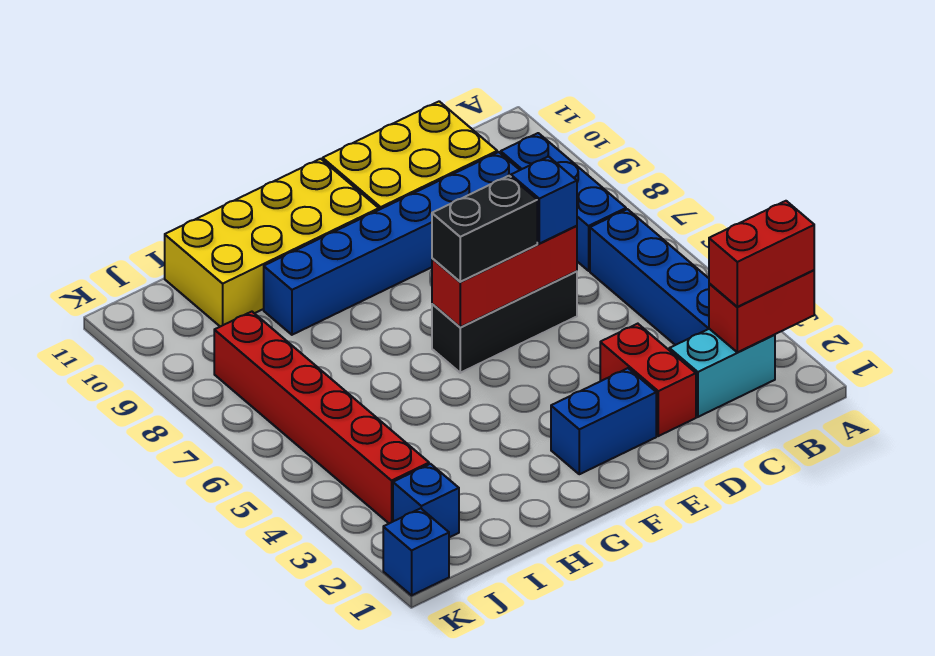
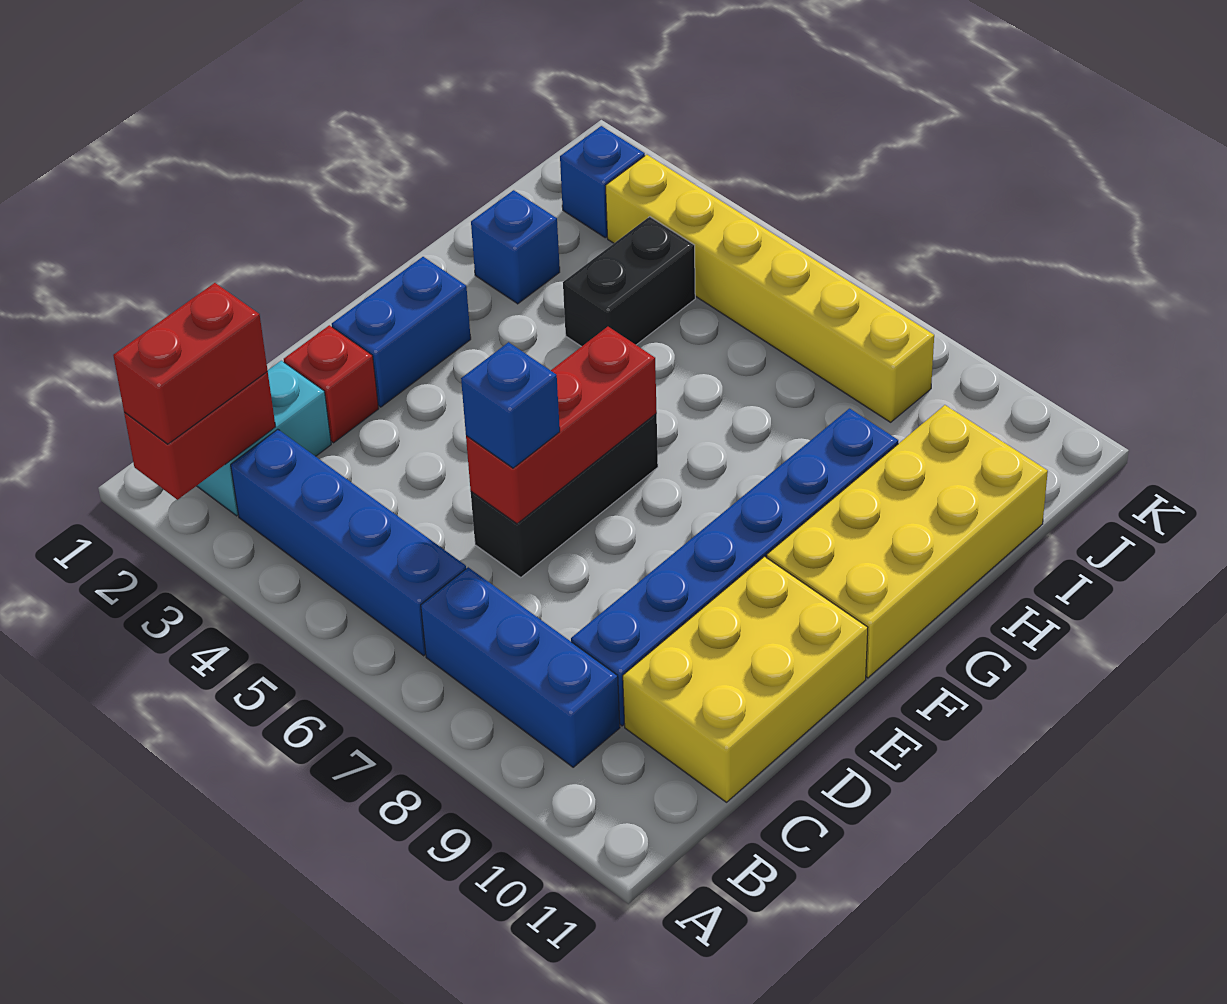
red brick D2:D3 level 1 -> red brick D2 level 1
black brick E6:F6 level 3 -> black brick H4:I4 level 1
red brick J3:J8 level 1 -> yellow brick J3:J8 level 1
blue brick K1 level 1 -> blue brick H2 level 1

